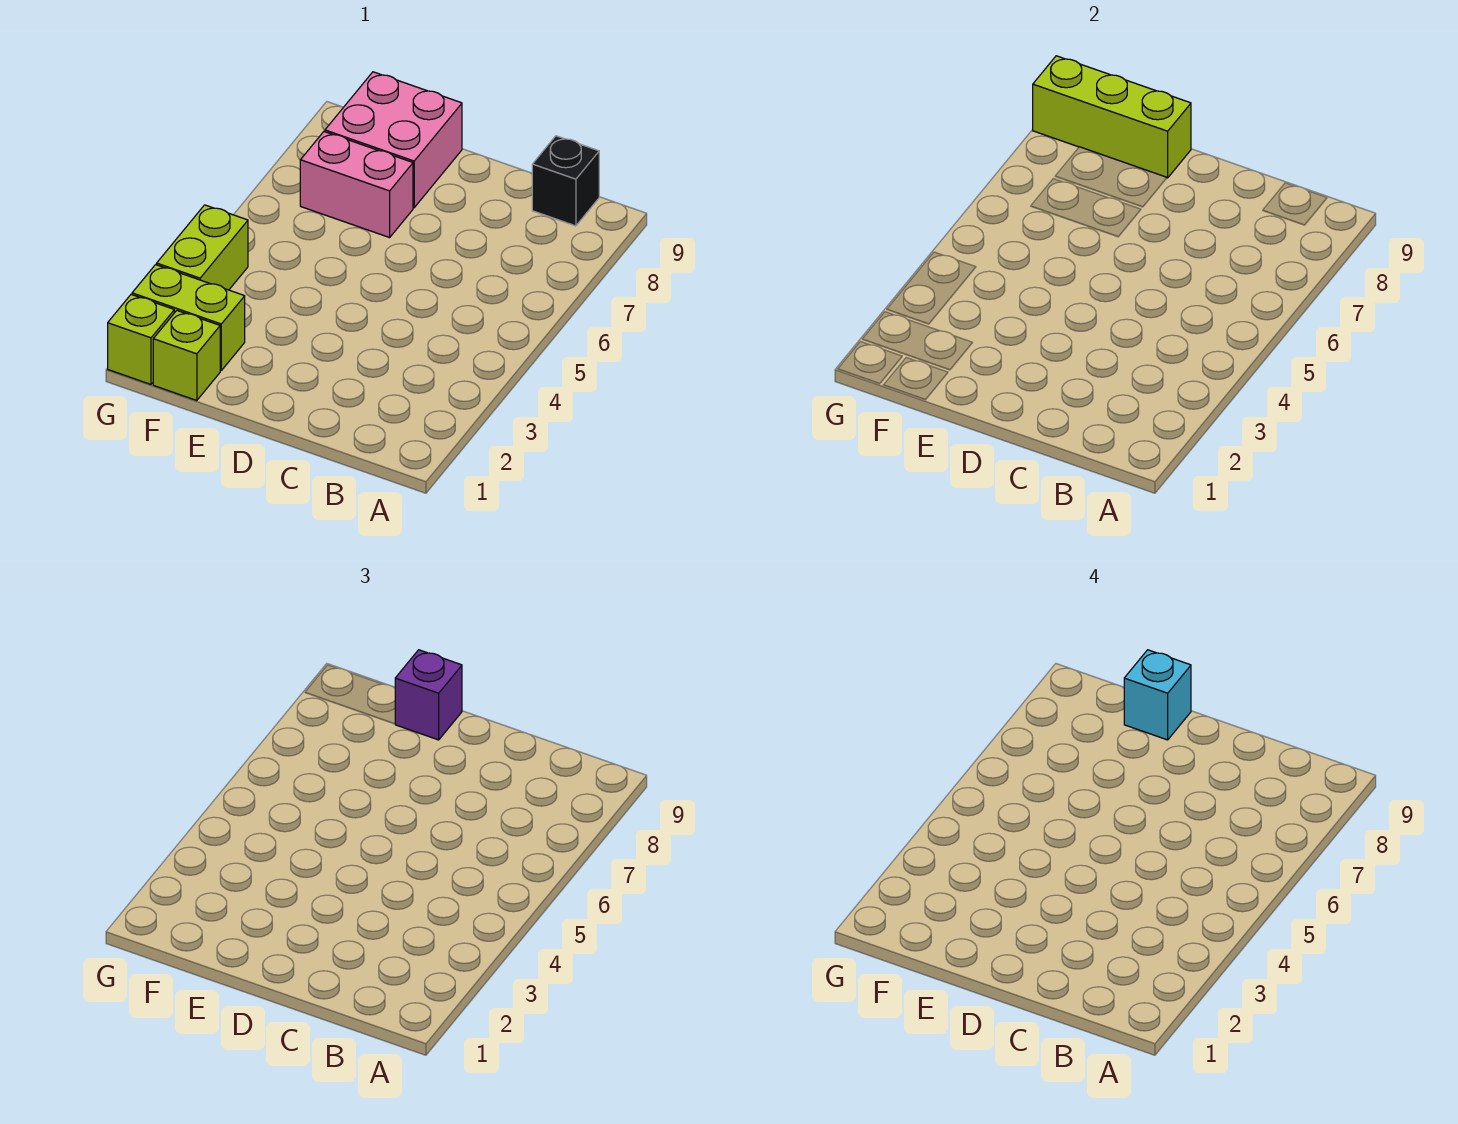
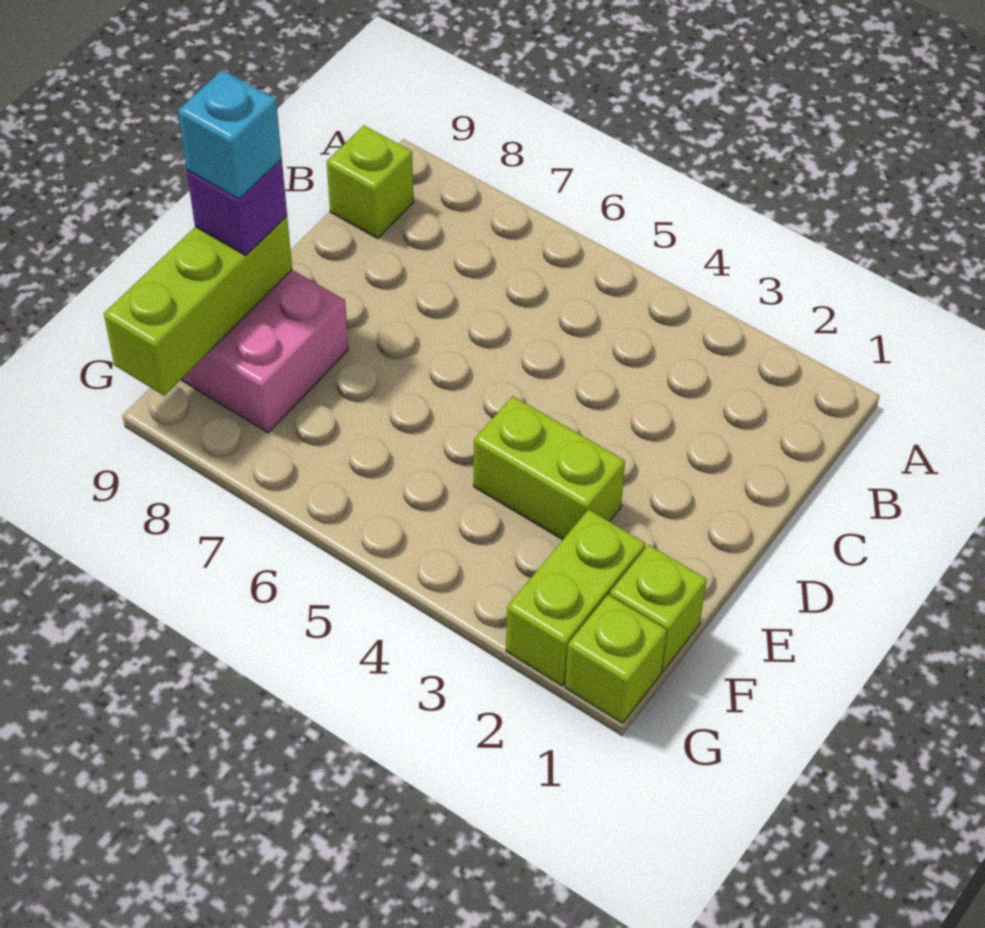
black brick B9 level 1 -> lime brick B9 level 1
pink brick E7:F7 level 1 -> none
lime brick G3:G4 level 1 -> lime brick E3:E4 level 1

